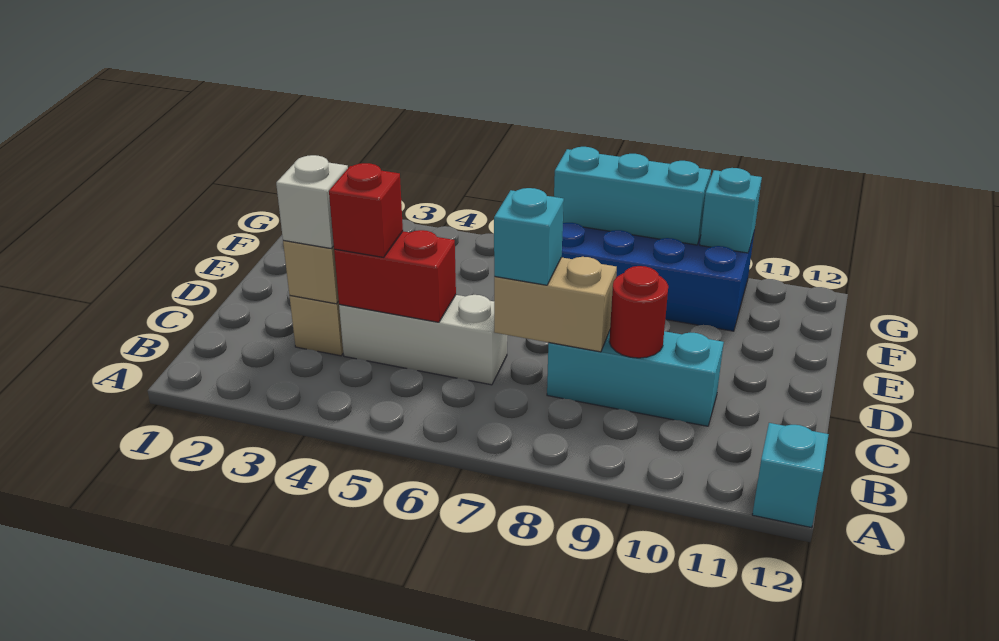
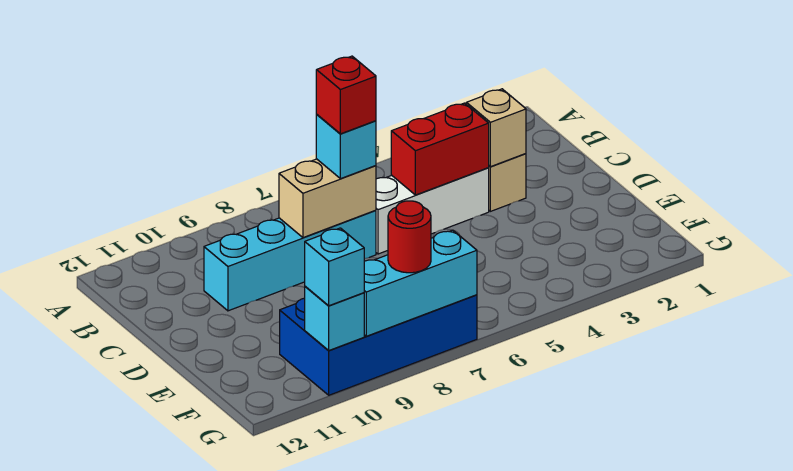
cyan brick A12 level 1 -> cyan brick G10 level 3
white brick C3 level 3 -> none
red brick C4 level 3 -> red brick C7 level 4
cyan brick C8:C10 level 1 -> cyan brick C7:C10 level 1
red round brick C9 level 2 -> red round brick G8 level 3

